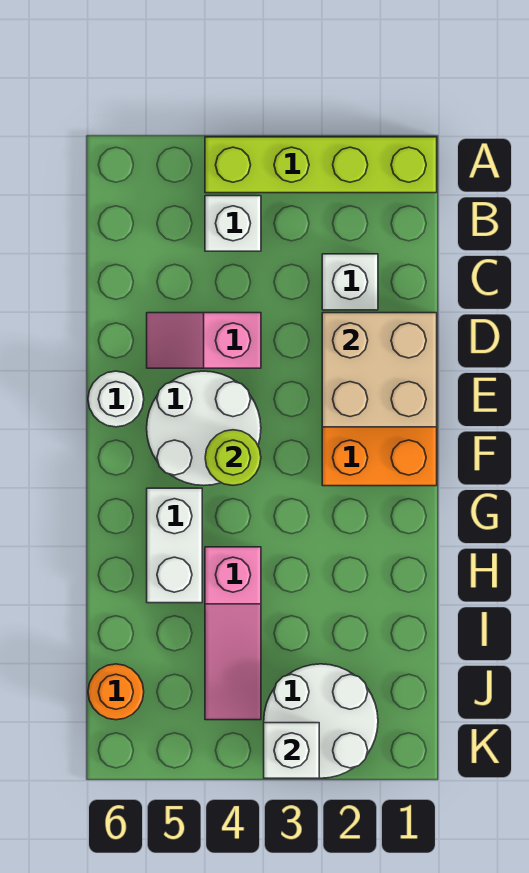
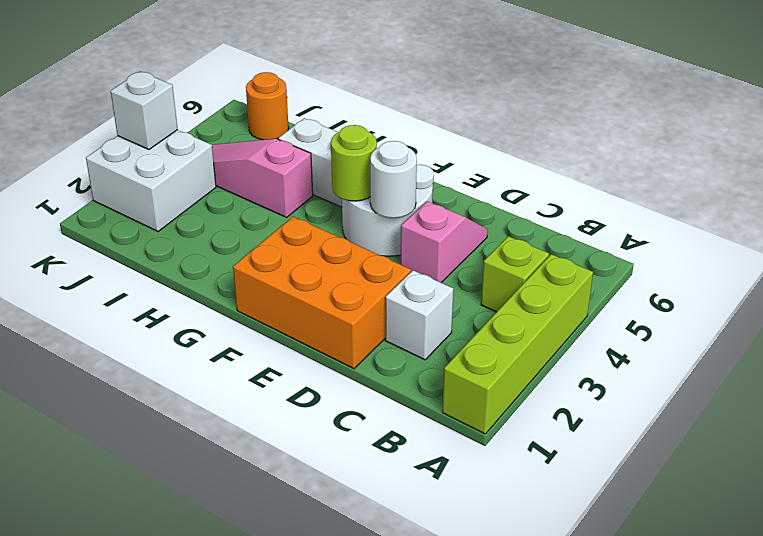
white brick B4 level 1 -> lime brick B4 level 1
tan brick D1:E2 level 2 -> none
white round brick E6 level 1 -> white round brick E4 level 2
white round brick J2:K3 level 1 -> white brick J2:K3 level 1

